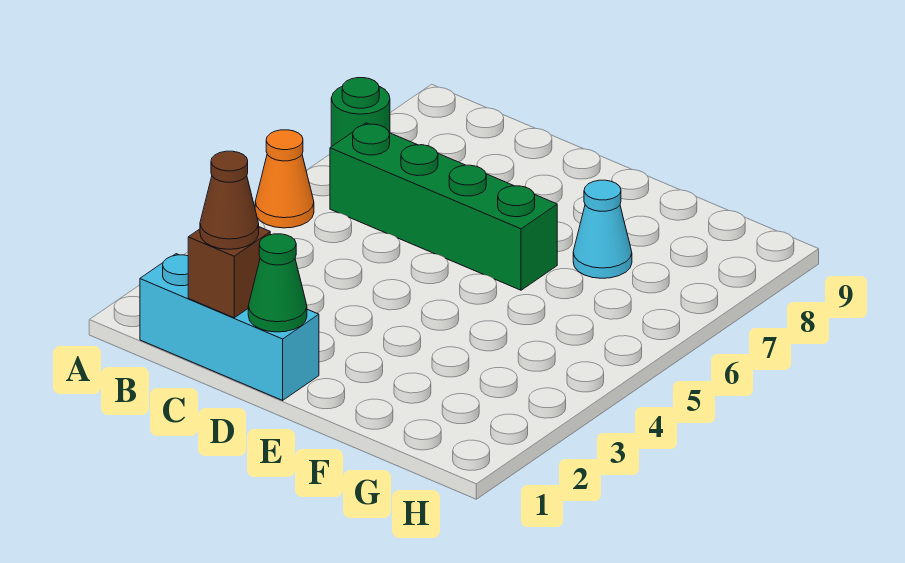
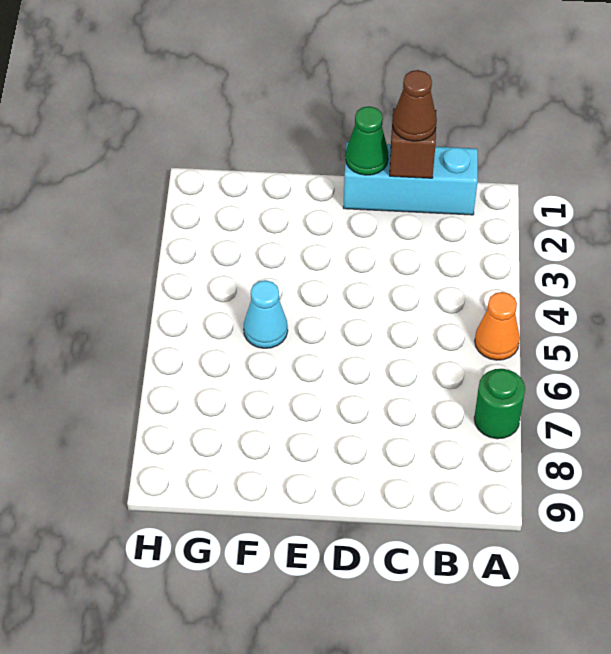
green brick B6:E6 level 1 -> none
cyan cone F7 level 1 -> cyan cone F5 level 1

